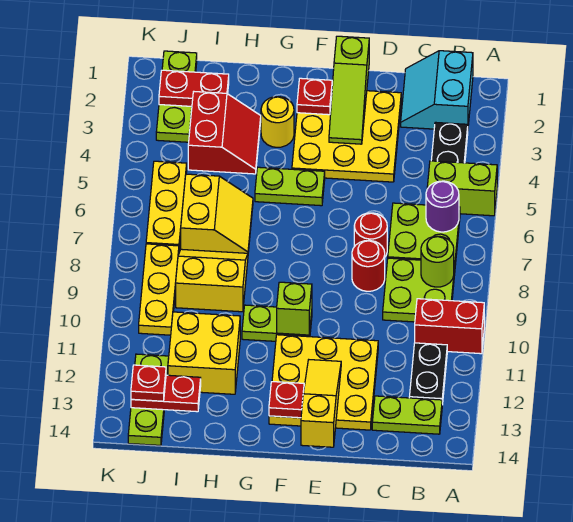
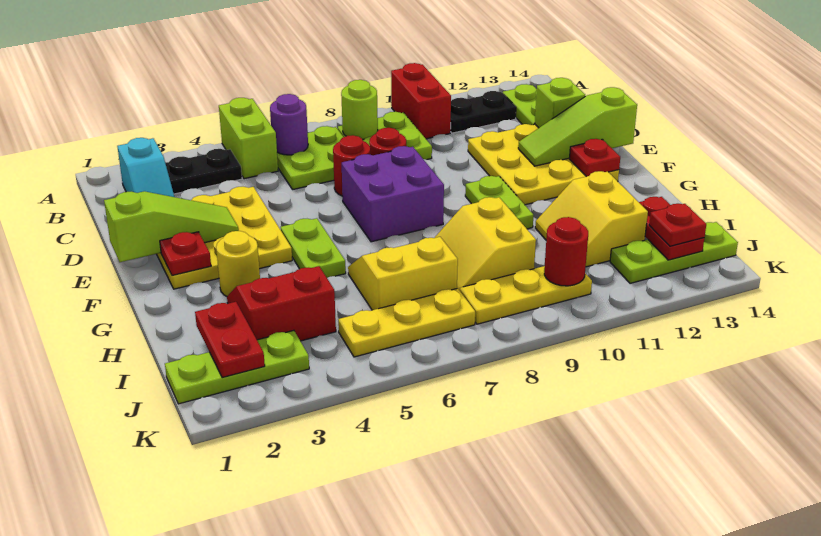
cyan slope B1:C2 level 1 top B -> cyan slope B2:C2 level 1 top B
none -> purple brick E7:F8 level 1
yellow slope E12:E14 level 2 top 14 -> lime slope E12:E14 level 2 top 14
lime brick F10 level 2 -> lime brick D13 level 2
yellow brick H11:I12 level 1 -> yellow slope H11:I12 level 1 top 12
none -> red round brick J10 level 2

